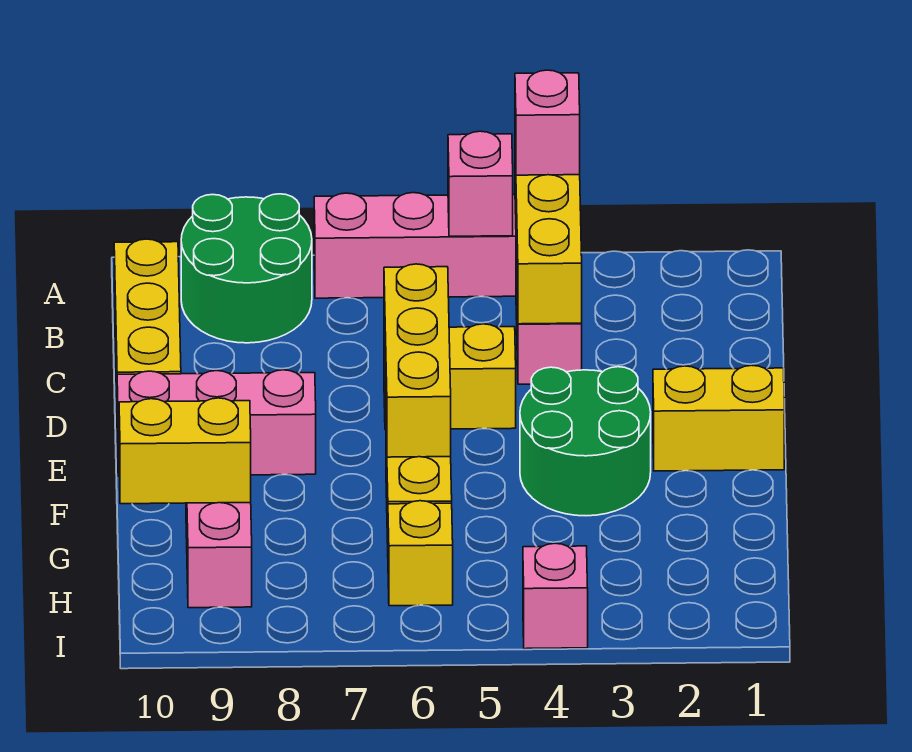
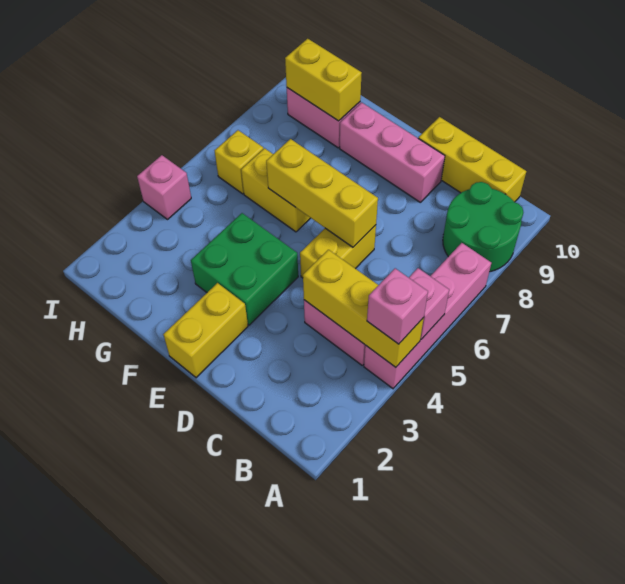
green round brick E3:F4 level 1 -> green brick E3:F4 level 1
pink brick E8:E10 level 1 -> pink brick D9:F9 level 1
yellow brick G9:G10 level 2 -> yellow brick G9:H9 level 2

